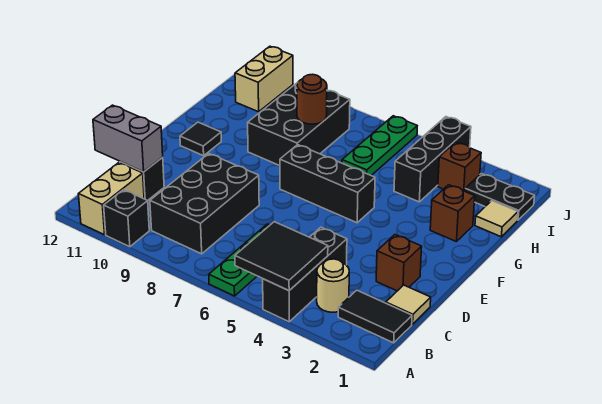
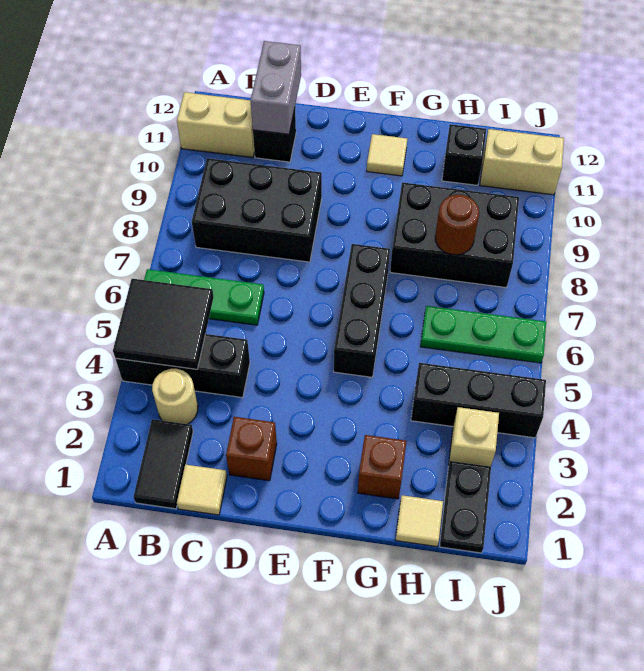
black brick A10 level 1 -> black brick H11 level 1
black tile F11 level 1 -> tan tile F11 level 1
brown brick I3 level 1 -> tan brick I3 level 1

